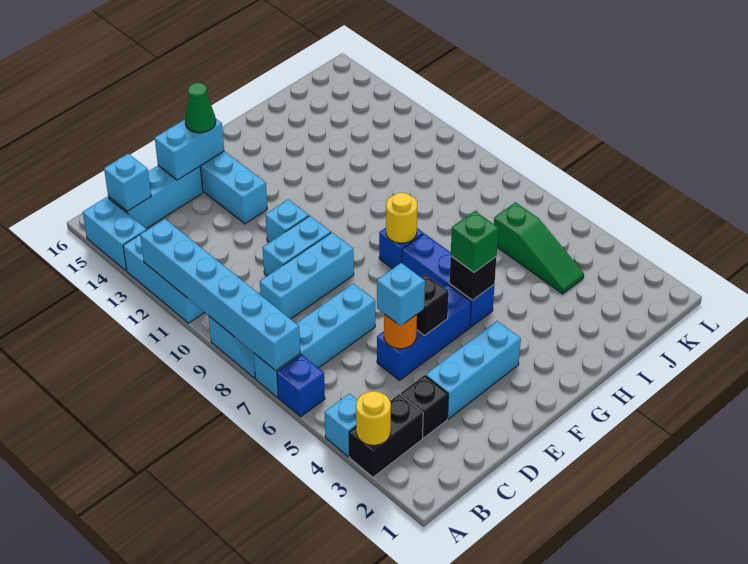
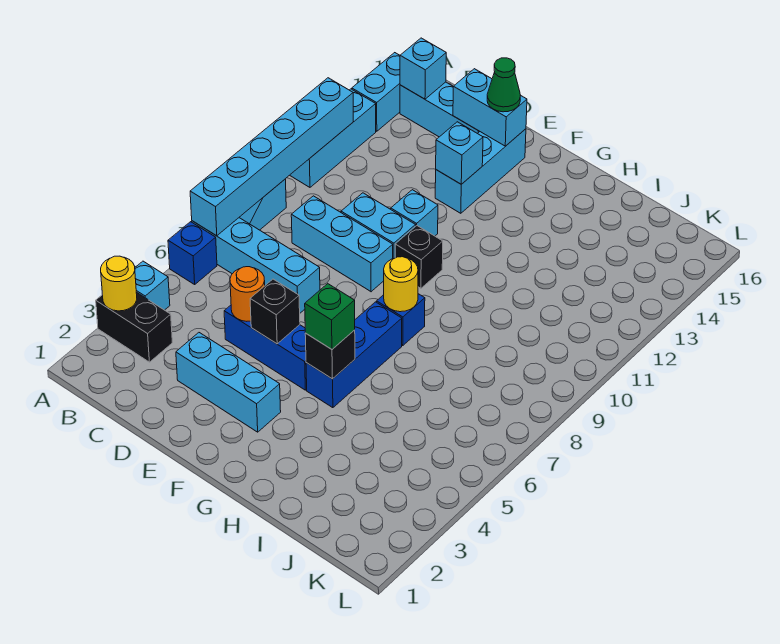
black brick C3 level 1 -> black brick F10 level 1
cyan brick D5 level 3 -> cyan brick E13 level 2
green slope J4:J6 level 1 top 6 -> none

